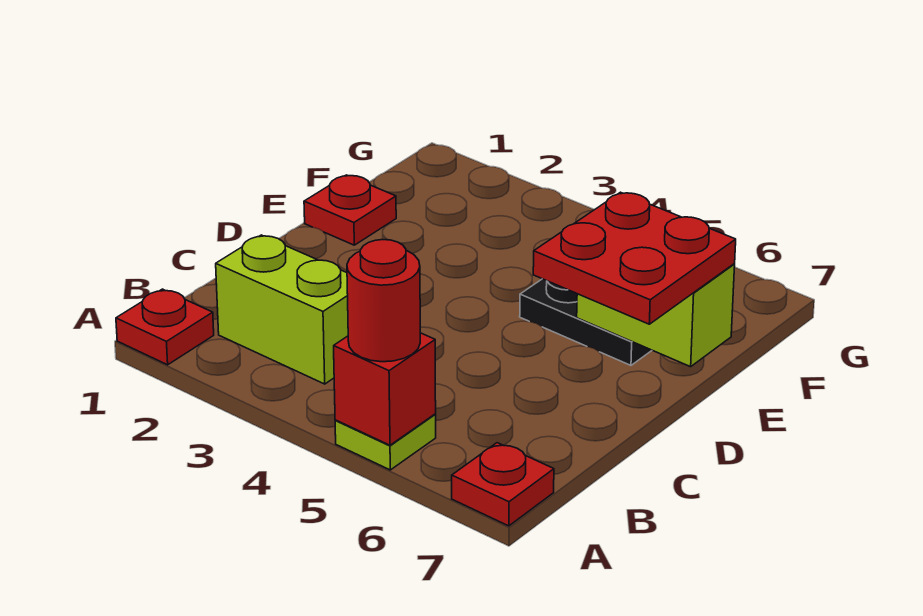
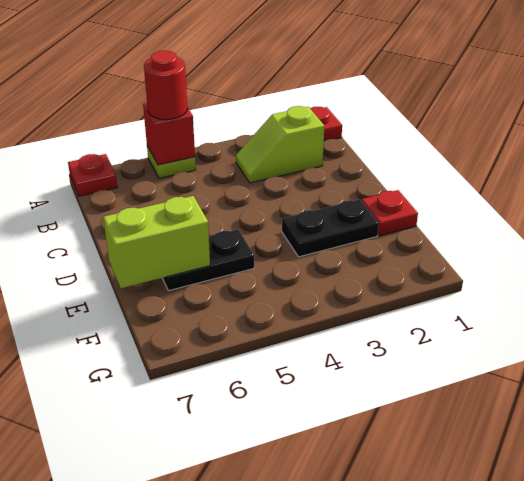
lime brick B2:B3 level 1 -> lime slope B2:B3 level 1 top 2
red plate D6:E7 level 3 -> none
none -> black plate E2:E3 level 1

